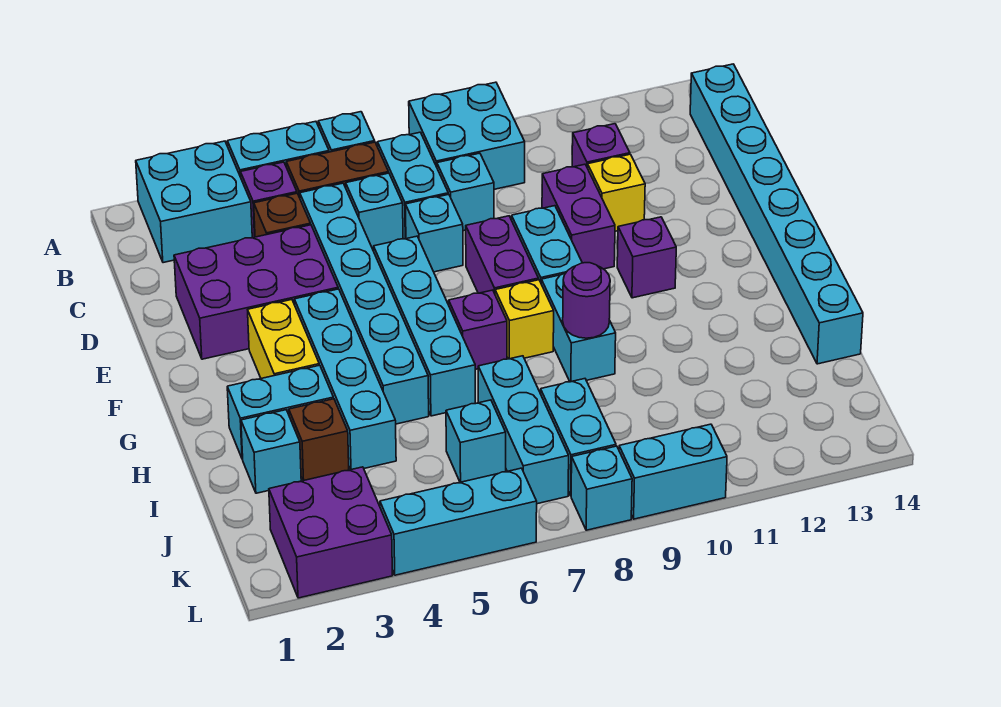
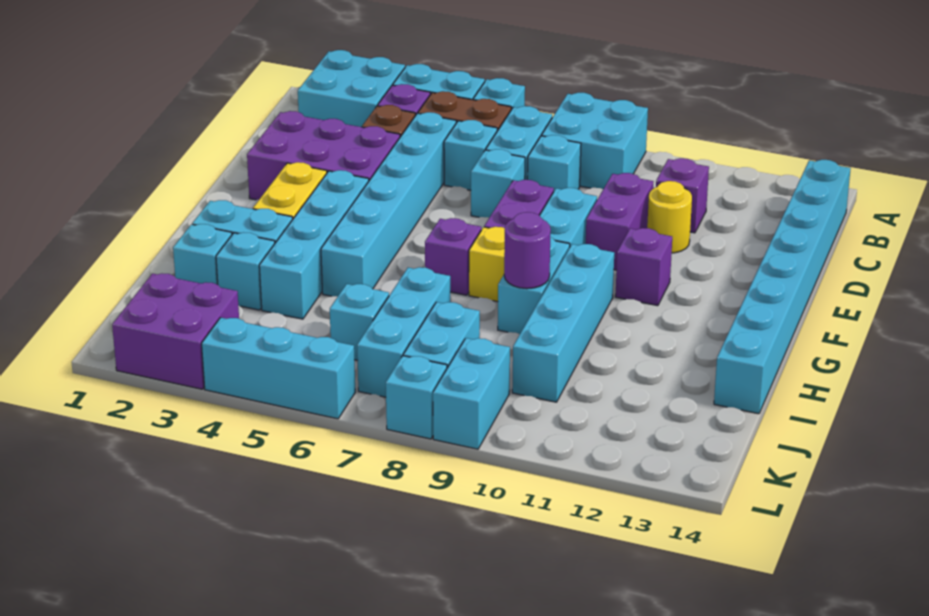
yellow brick D11 level 1 -> yellow round brick D11 level 1
cyan brick E6:H6 level 1 -> cyan brick G10:J10 level 1
brown brick I3 level 1 -> cyan brick I3 level 1
cyan brick L9:L10 level 1 -> cyan brick K9:L9 level 1

